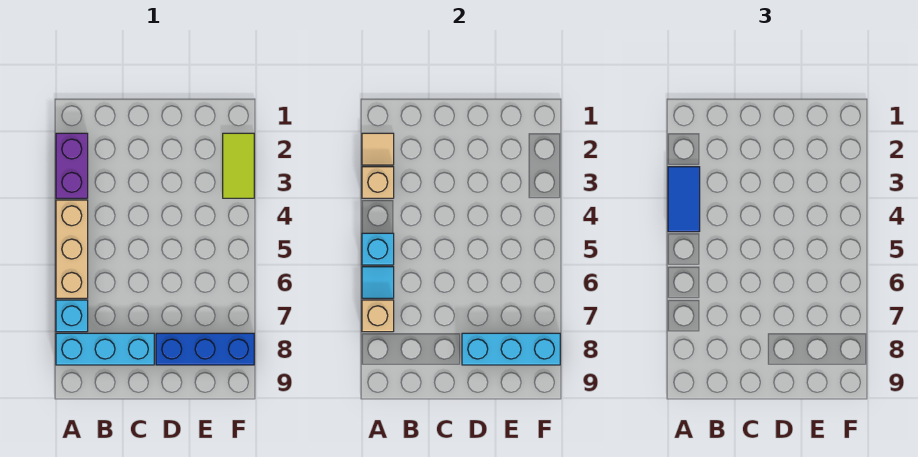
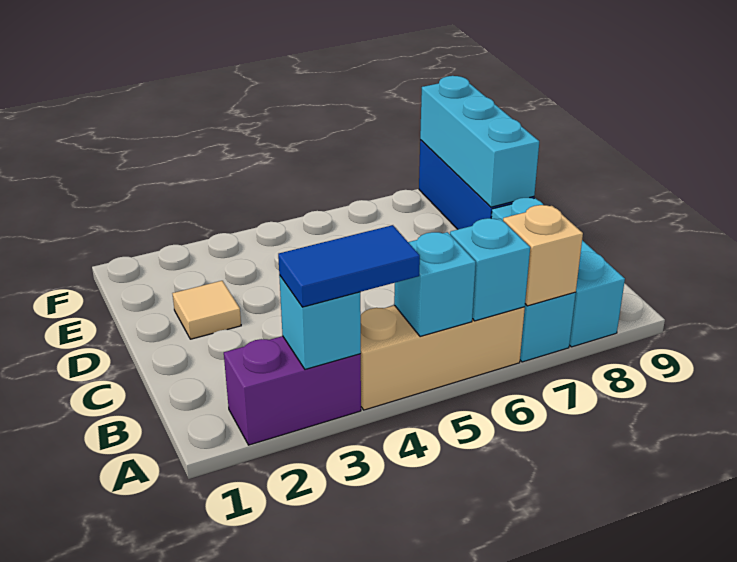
tan tile A2 level 2 -> tan tile D2 level 1
tan brick A3 level 2 -> cyan brick A3 level 2
cyan tile A6 level 2 -> cyan brick A6 level 2
lime tile F2:F3 level 1 -> none

